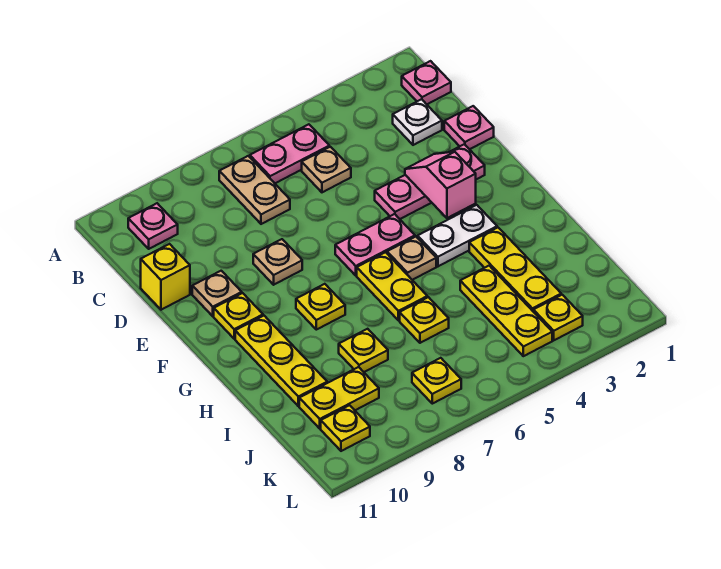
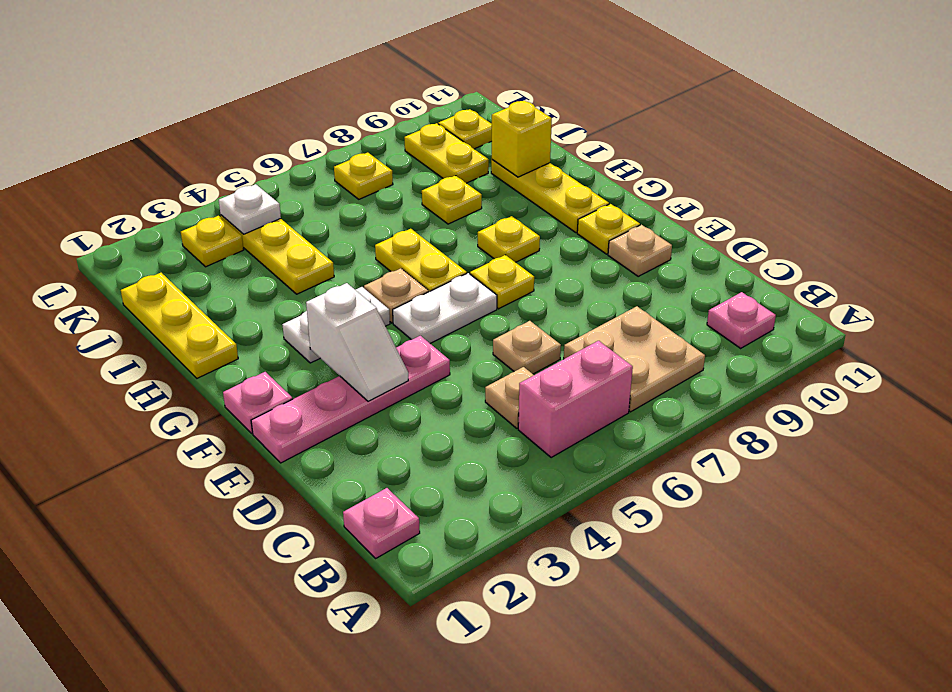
pink plate B5:B6 level 1 -> pink brick B5:B6 level 1
tan plate B7:C7 level 1 -> tan plate B7:C8 level 1
white plate C2 level 1 -> white plate K4 level 2
pink plate D1 level 1 -> pink plate F1 level 1
yellow brick D11 level 1 -> yellow brick I10 level 2
pink plate E2:E4 level 1 -> pink plate E1:E4 level 1
pink slope E3:F3 level 2 top F -> white slope E3:F3 level 2 top F
tan plate E8 level 1 -> tan plate D6 level 1
pink plate F5:F6 level 1 -> white plate F5:F6 level 1
yellow plate H3:J3 level 1 -> yellow plate H1:J1 level 1
yellow plate I6 level 1 -> yellow plate F7 level 1
yellow plate J9:J10 level 1 -> yellow plate J9:K9 level 1

